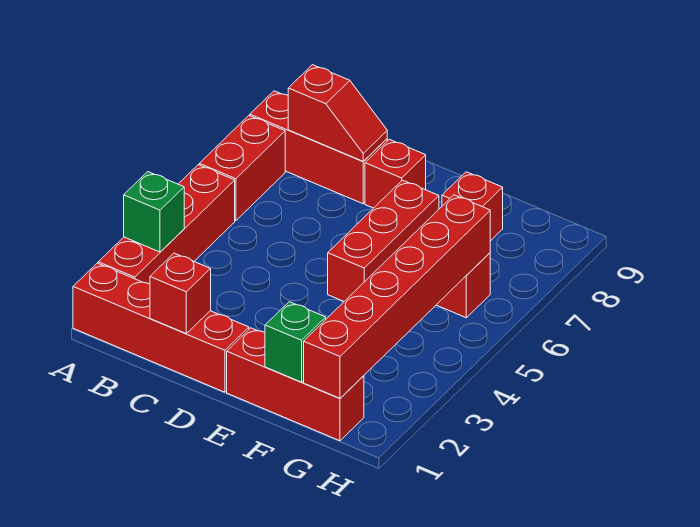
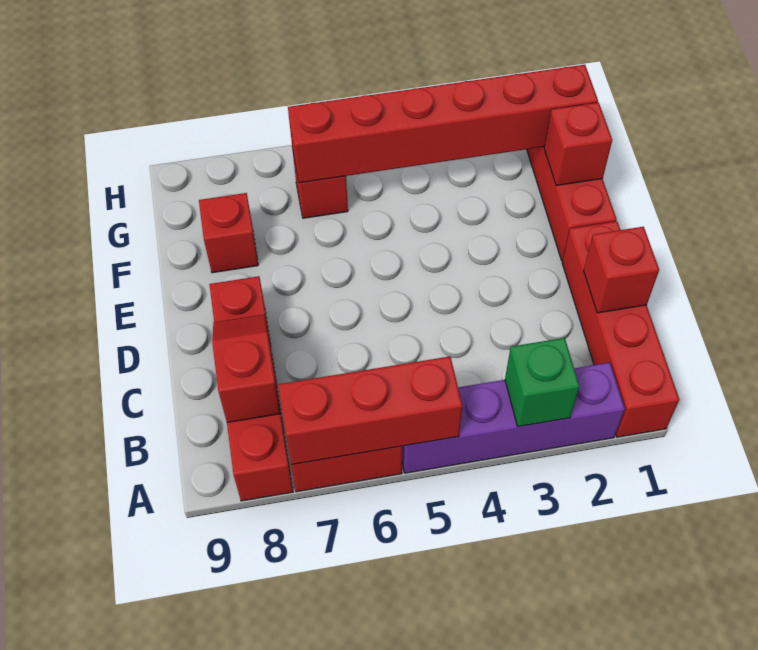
red brick A2:A5 level 1 -> purple brick A2:A5 level 1
red brick E5:E7 level 1 -> red brick A5:A7 level 2
green brick F1 level 2 -> red brick F1 level 2

